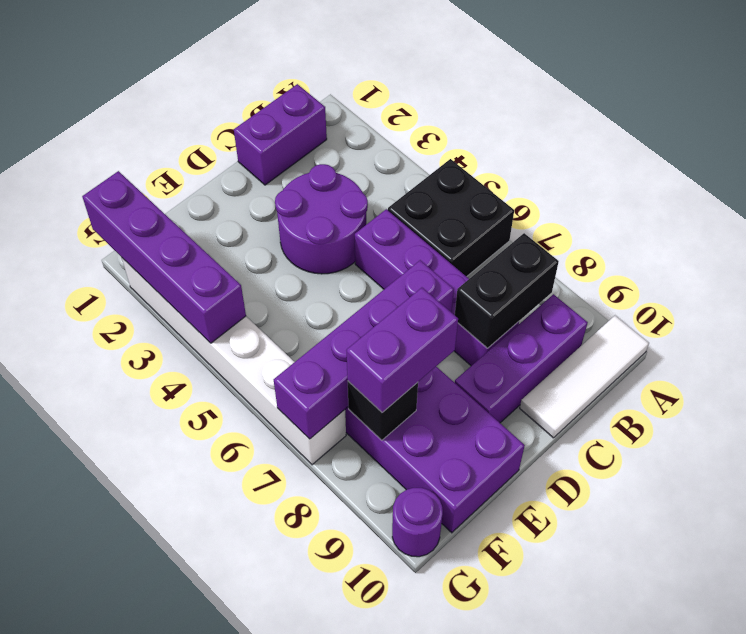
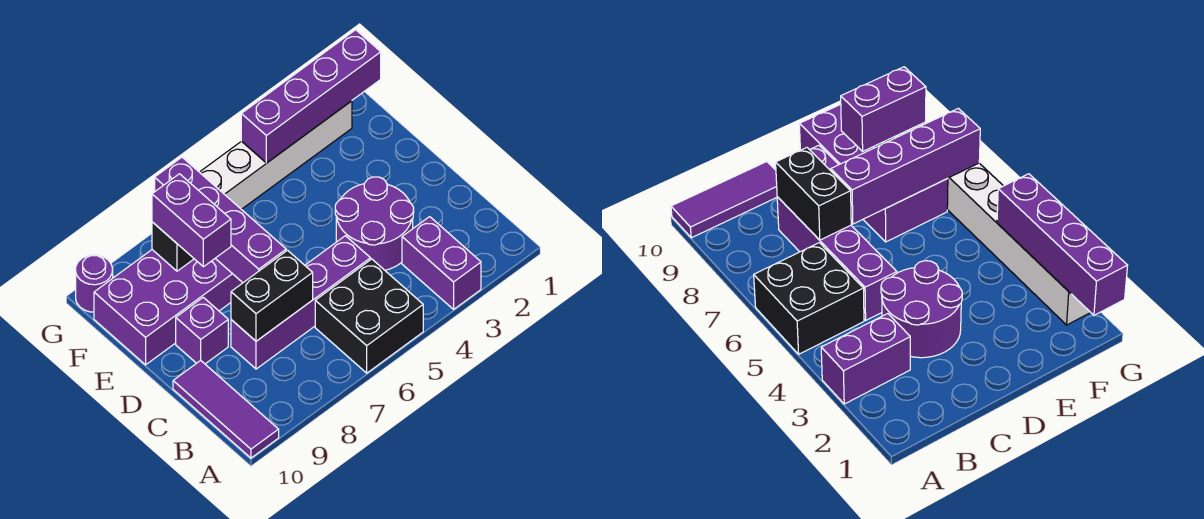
white tile A10:C10 level 1 -> purple tile A10:C10 level 1
purple brick B1:C1 level 1 -> purple brick A3:B3 level 1
black brick B8:C8 level 2 -> black brick C7:C8 level 2
purple brick B9:D9 level 1 -> purple brick D9 level 1

